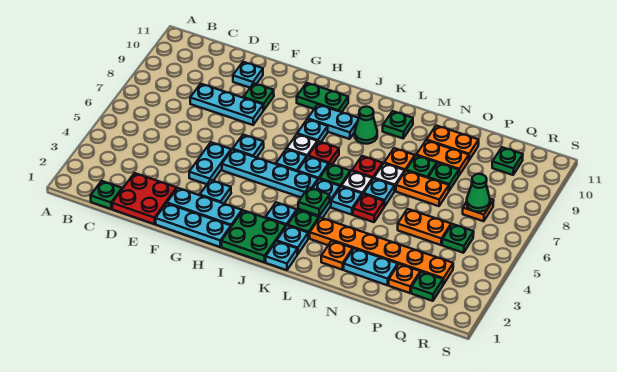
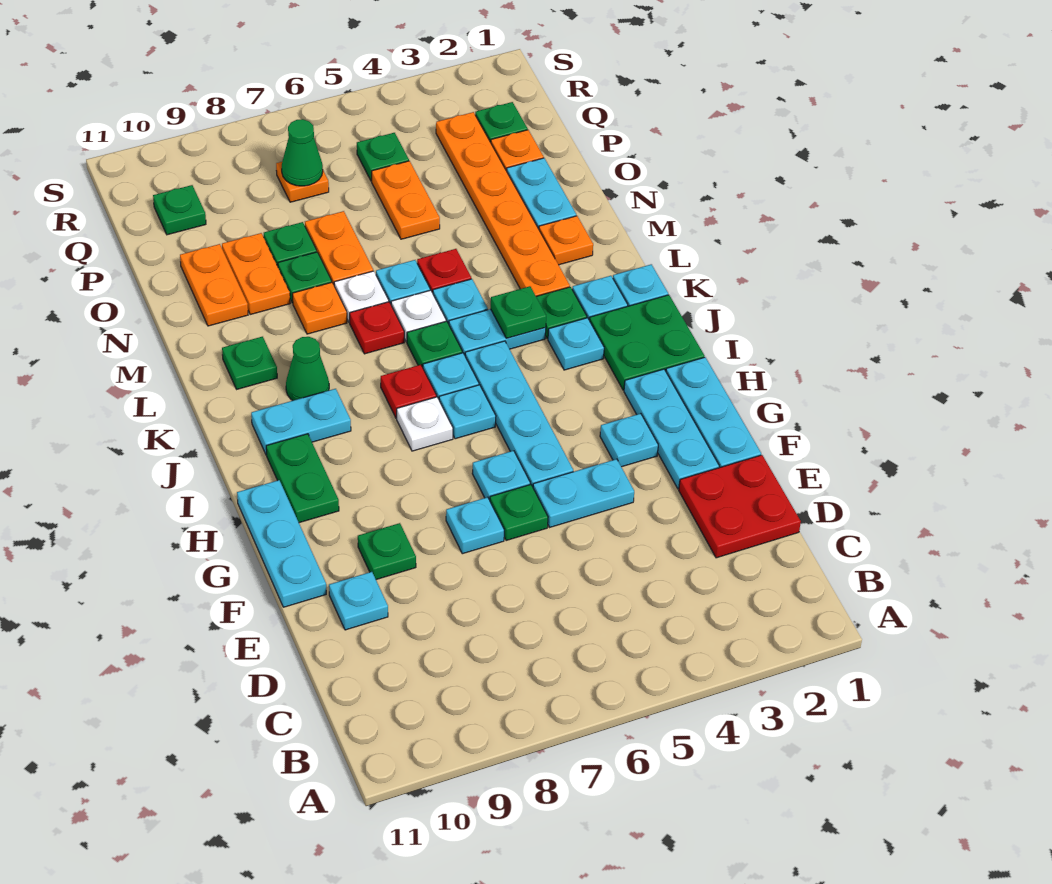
green plate C1 level 1 -> green plate F6 level 1
cyan plate D8:F8 level 1 -> cyan plate F11:H11 level 1
cyan plate I8 level 1 -> cyan plate F7 level 1
cyan plate I9:J9 level 1 -> cyan plate J9:J10 level 1

